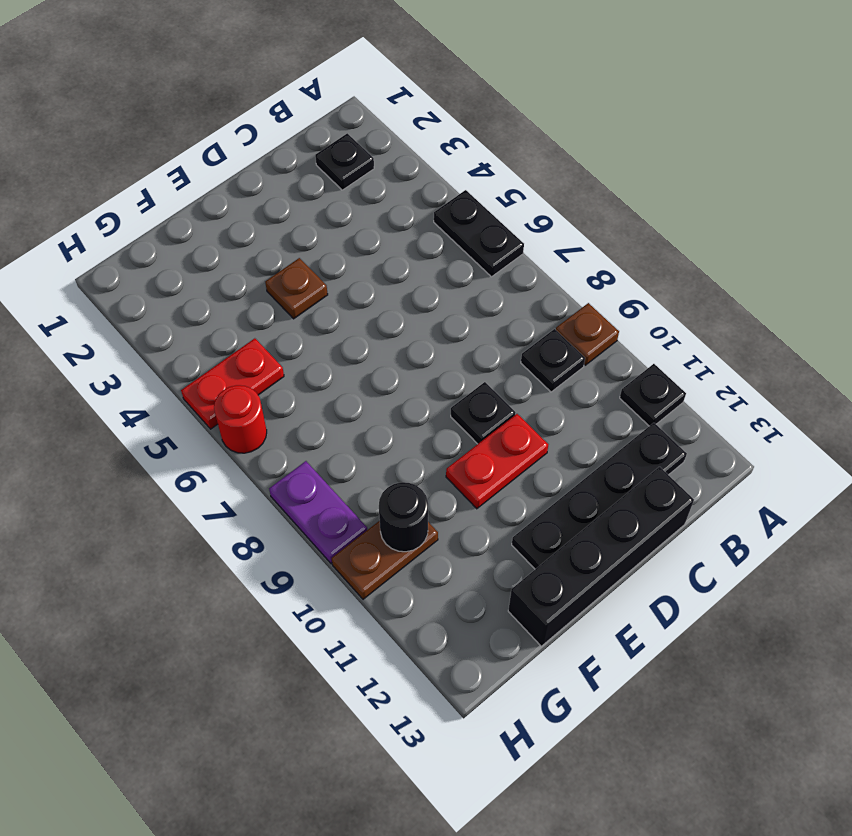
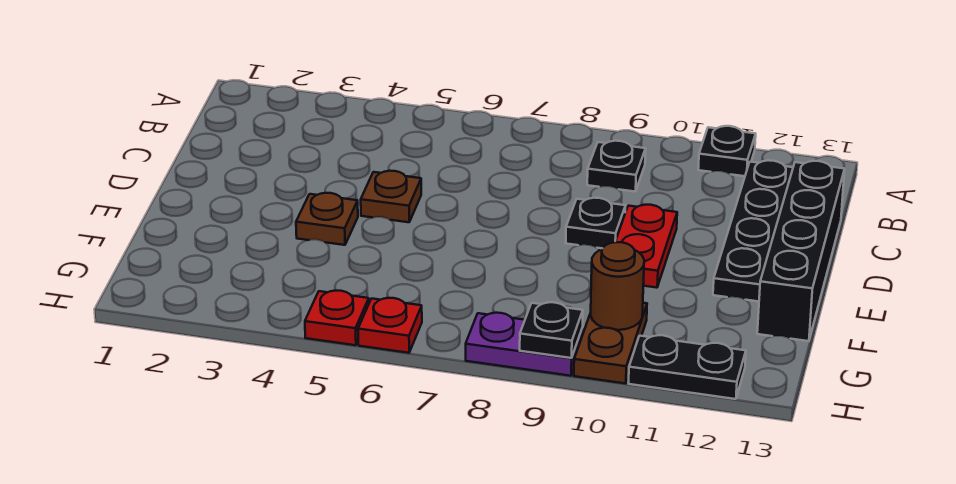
black plate A5:A6 level 1 -> black plate H11:H12 level 1
brown plate A9 level 1 -> brown plate D5 level 1
black plate B2 level 1 -> black plate H9 level 2
red plate G5:H5 level 1 -> red plate H5 level 1
black round brick G10 level 2 -> brown round brick G10 level 2
red round brick H6 level 1 -> red plate H6 level 1

